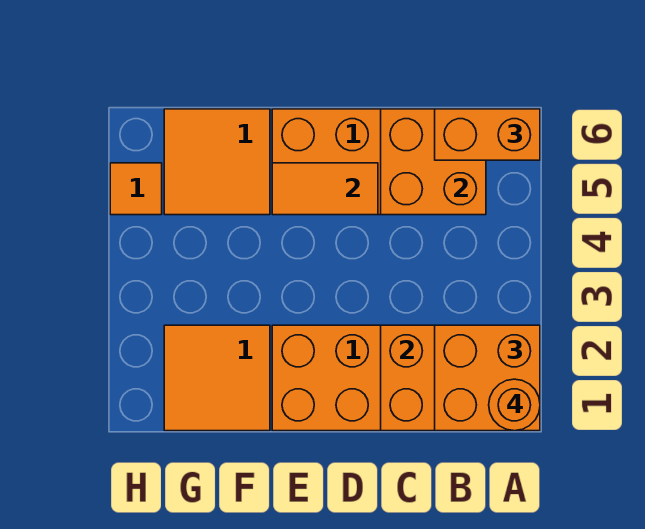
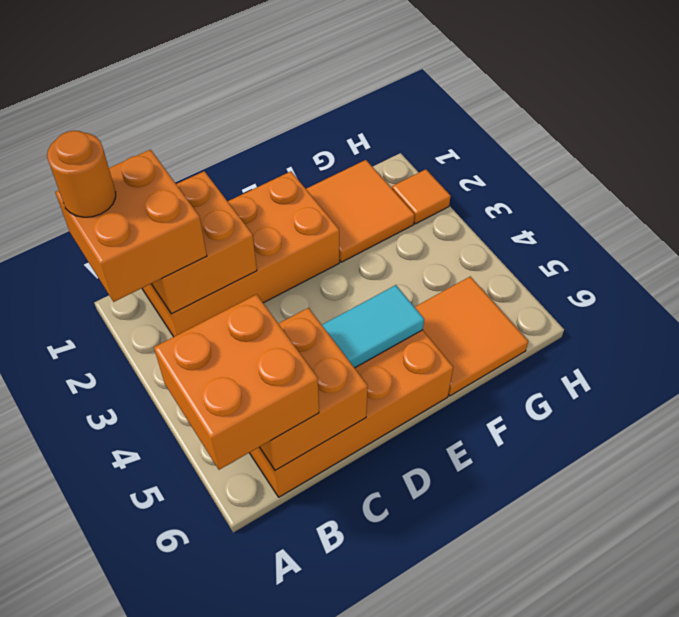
orange brick A6:B6 level 3 -> orange brick A5:B6 level 3
orange tile D5:E5 level 2 -> cyan tile D5:E5 level 2
orange tile H5 level 1 -> orange tile H2 level 1

